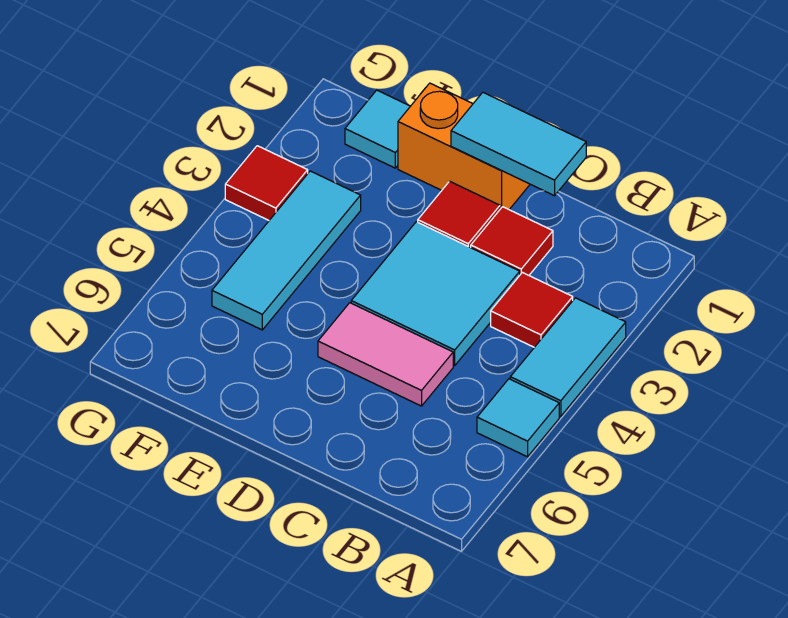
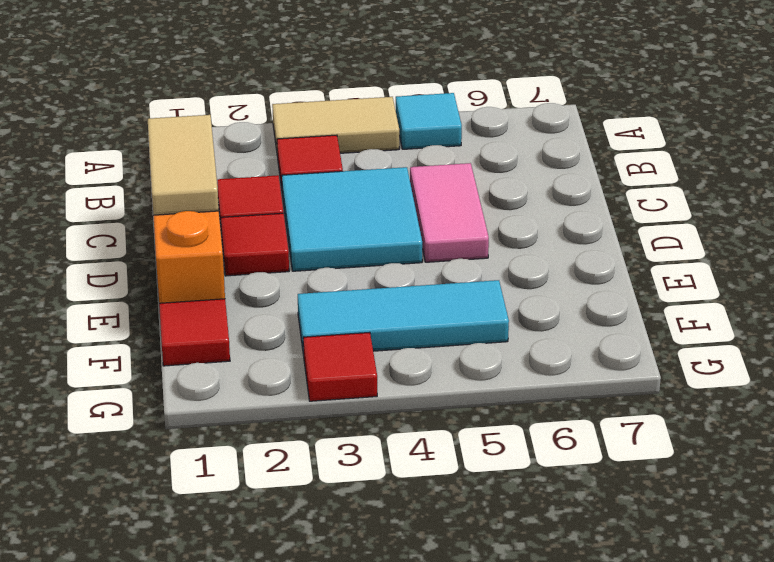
cyan tile A3:A4 level 1 -> tan tile A3:A4 level 1
cyan tile C1:D1 level 2 -> tan tile C1:D1 level 2
cyan tile F1 level 1 -> red tile F1 level 1

